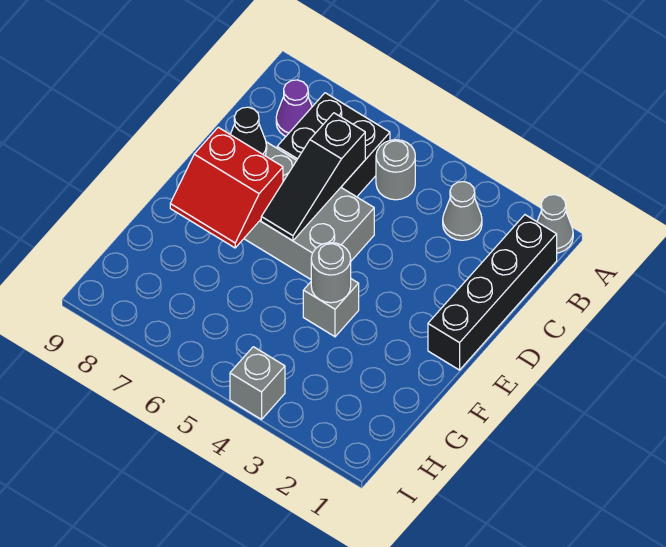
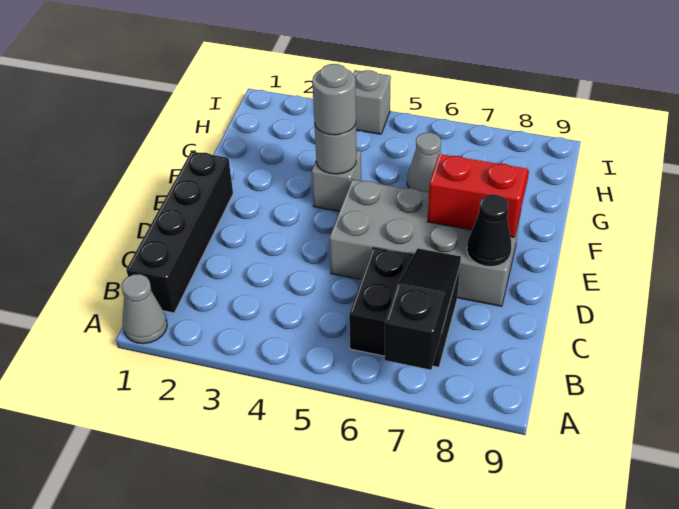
grey cone B3 level 1 -> grey cone G6 level 1
grey round brick B5 level 1 -> grey round brick F4 level 3
purple cone B8 level 1 -> none
black slope C6:E6 level 2 top C -> black slope A7:C7 level 2 top A

